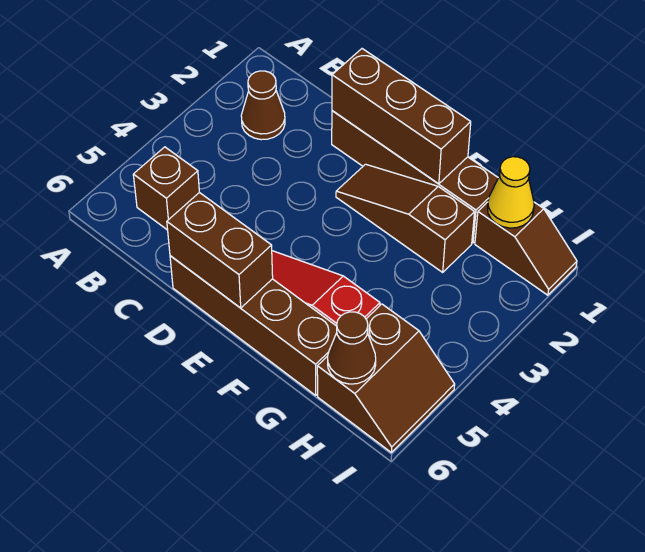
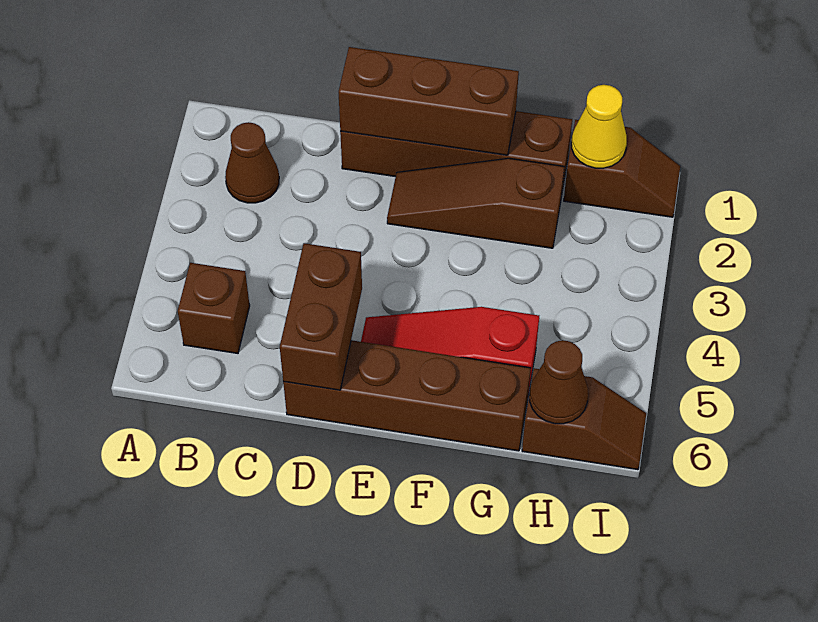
brown brick D6:E6 level 2 -> brown brick D5:D6 level 2
brown slope H5:I6 level 1 top H -> brown slope H6:I6 level 1 top H

